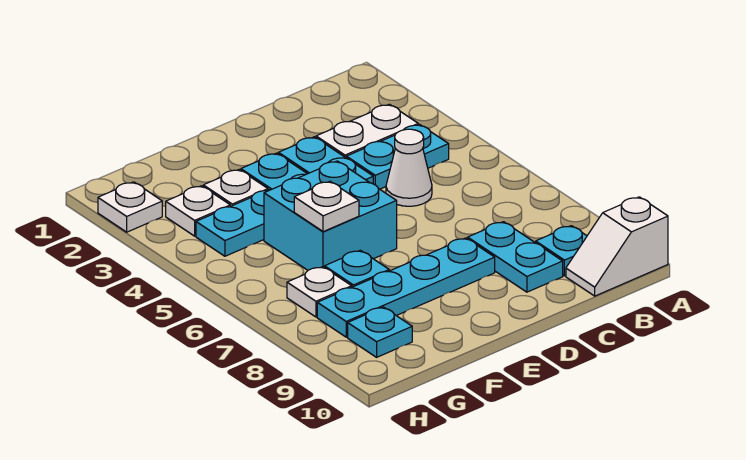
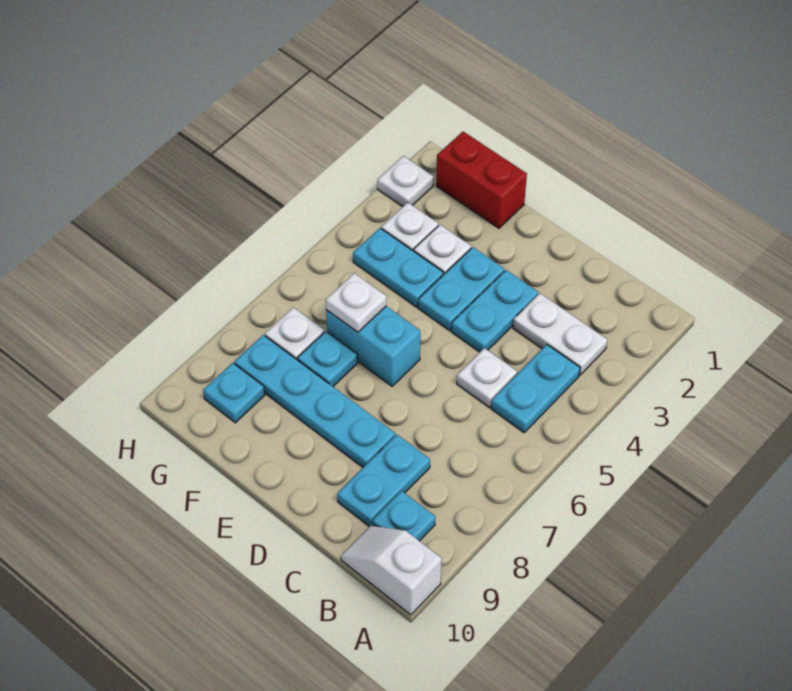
cyan plate B4:C4 level 1 -> cyan plate B4:B5 level 1
white cone C5 level 1 -> white plate C5 level 1
cyan brick E5:F6 level 1 -> cyan brick E6:F6 level 1
none -> red brick F1:G1 level 1

